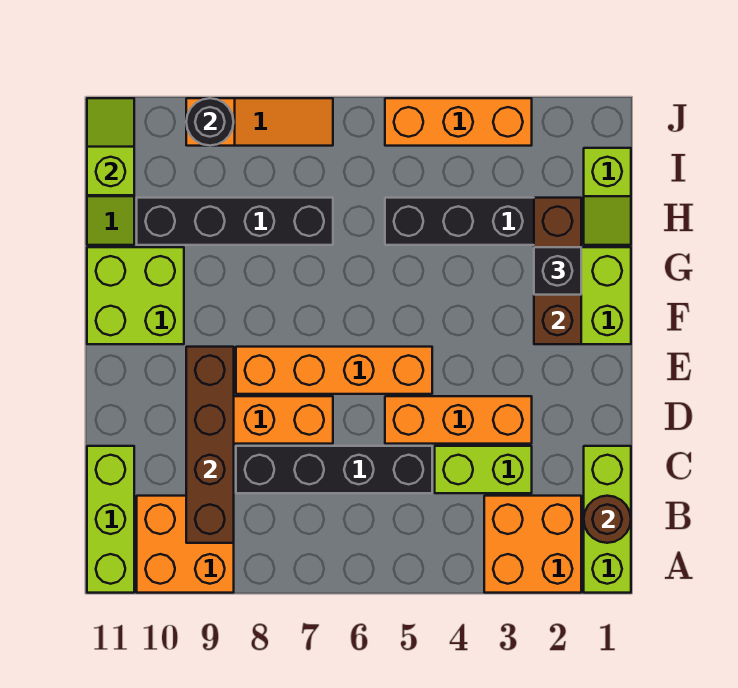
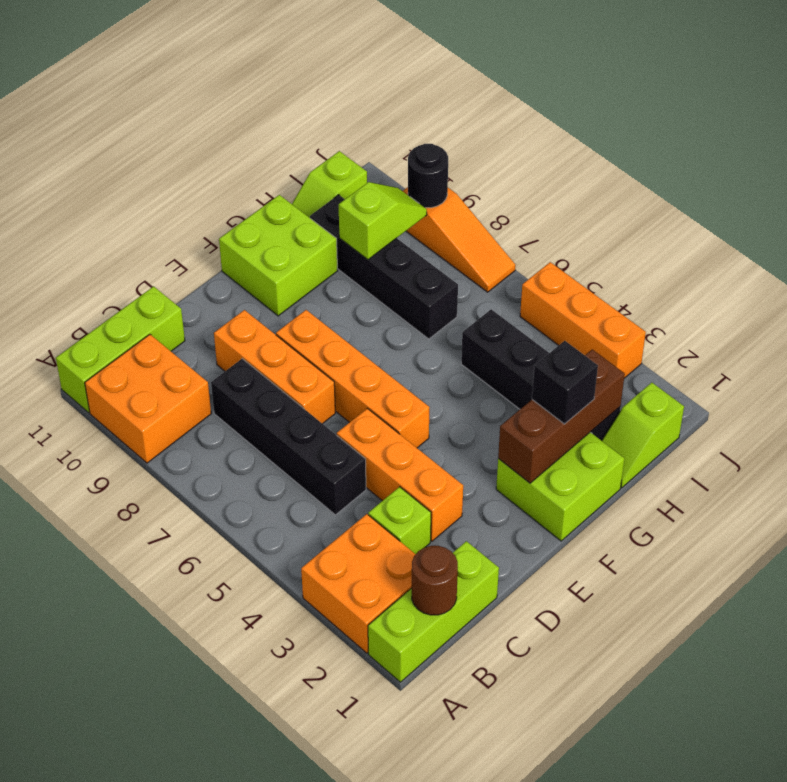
brown brick B9:E9 level 2 -> none
lime brick C3:C4 level 1 -> lime brick C3 level 1
lime slope I11:J11 level 2 top I -> lime slope H9:I9 level 2 top H

